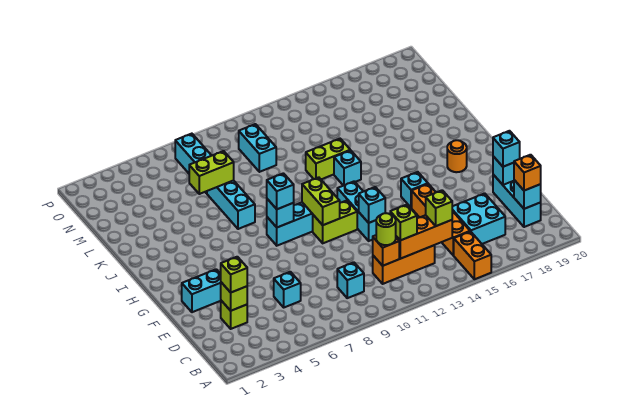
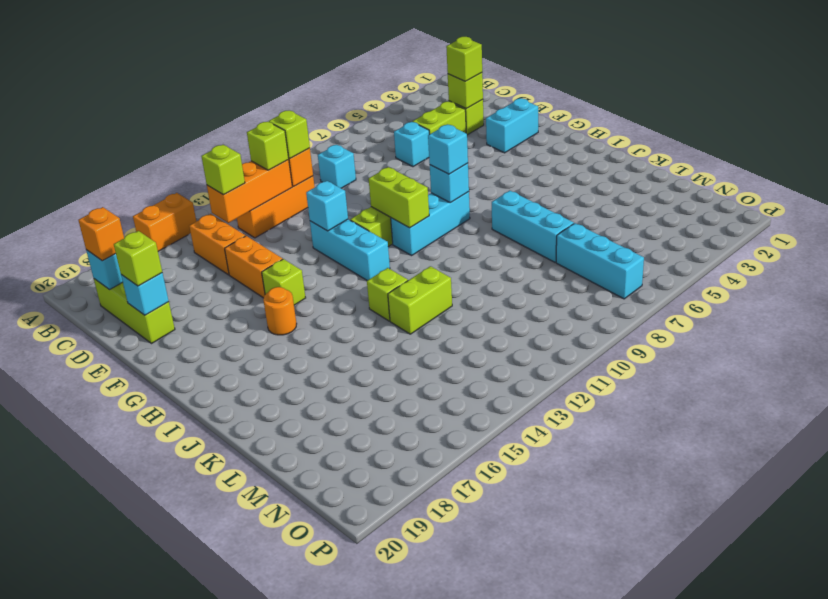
orange brick A15:B15 level 1 -> orange brick A15:A16 level 1
lime round brick C11 level 3 -> lime brick C11 level 3
cyan brick C16:D17 level 1 -> none
cyan brick C19:E19 level 1 -> lime brick C19:E19 level 1
cyan brick E19 level 3 -> lime brick E19 level 3
cyan brick G15 level 1 -> lime brick G15 level 1
orange round brick H18 level 1 -> orange round brick H16 level 1
cyan brick J13 level 1 -> lime brick J13 level 1
lime brick L6:L7 level 2 -> lime brick D4:D5 level 1
cyan brick M10:N10 level 1 -> none

